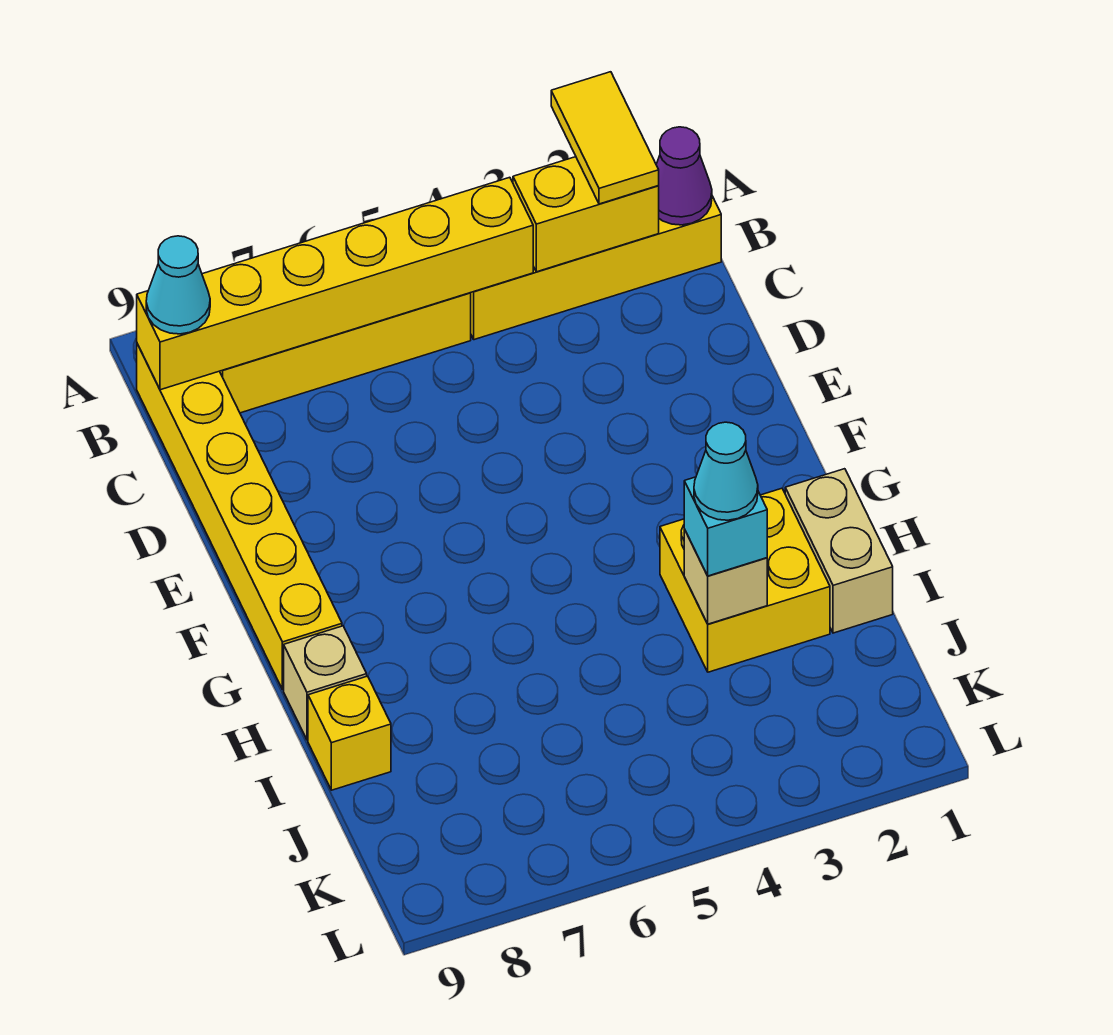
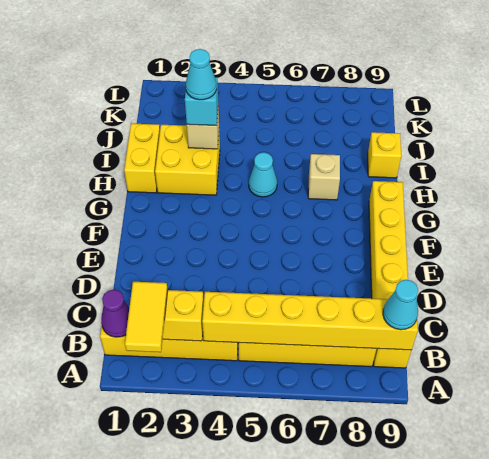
tan brick H1:I1 level 1 -> yellow brick H1:I1 level 1
none -> cyan cone H5 level 1
tan brick H9 level 1 -> tan brick H7 level 1

